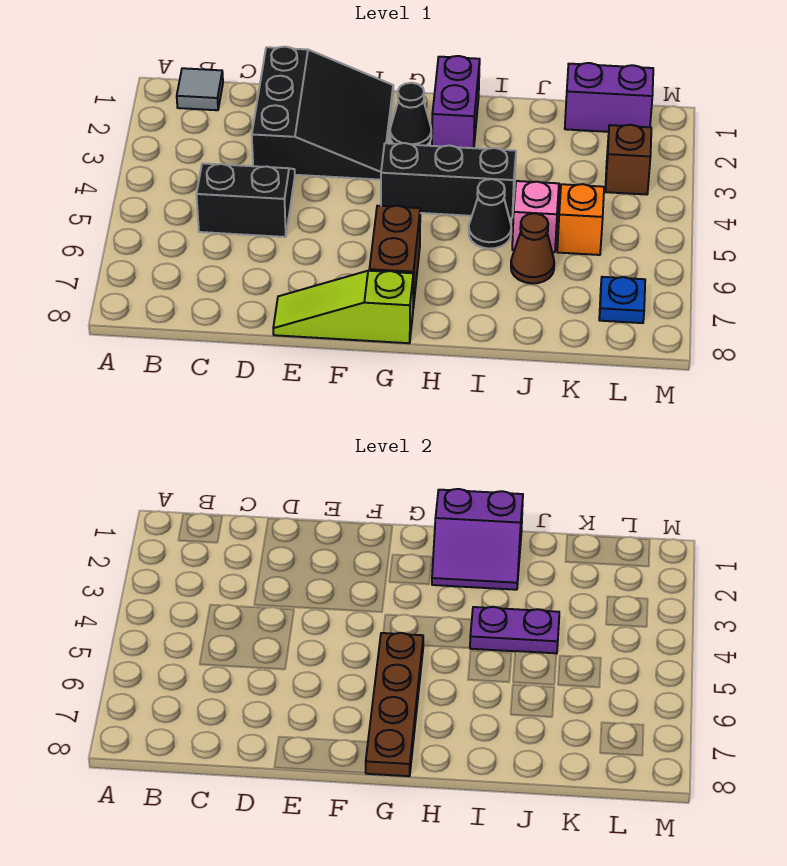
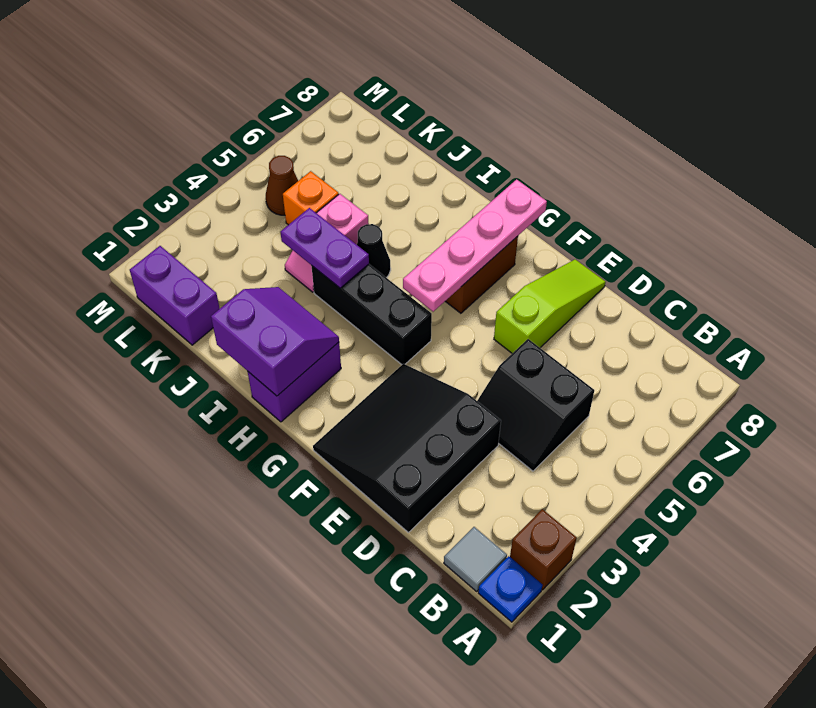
lime slope E8:G8 level 1 top G -> lime slope E6:E8 level 1 top 6
black cone G2 level 1 -> none
brown plate G5:G8 level 2 -> pink plate G5:G8 level 2
brown cone J6 level 1 -> brown cone L5 level 1
brown brick L3 level 1 -> brown brick A2 level 1
blue plate L7 level 1 -> blue plate A1 level 1

